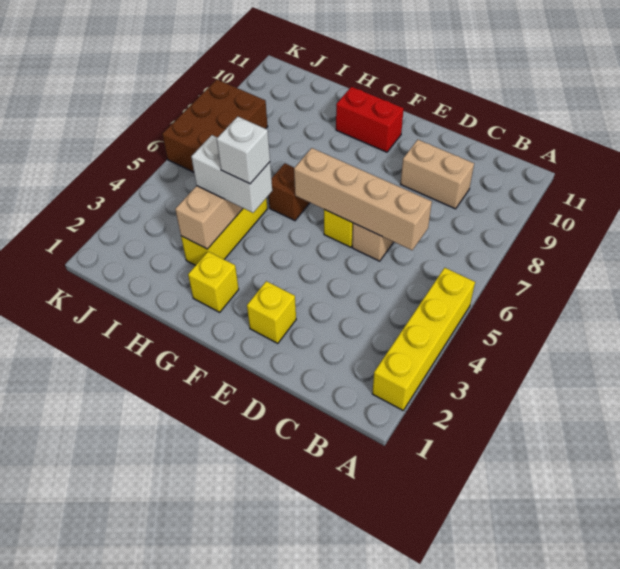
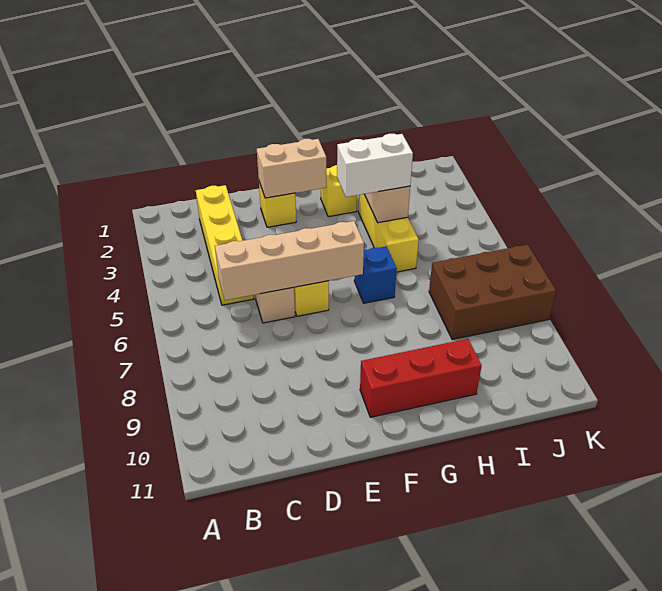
yellow brick A2:A5 level 1 -> yellow brick C2:C5 level 1
tan brick C9:D9 level 1 -> tan brick E2:F2 level 2
red brick F10:G10 level 1 -> red brick F10:H10 level 1
white brick G4 level 4 -> none
brown brick G6 level 1 -> blue brick G6 level 1
brown brick J6:K8 level 1 -> brown brick I7:K8 level 1

